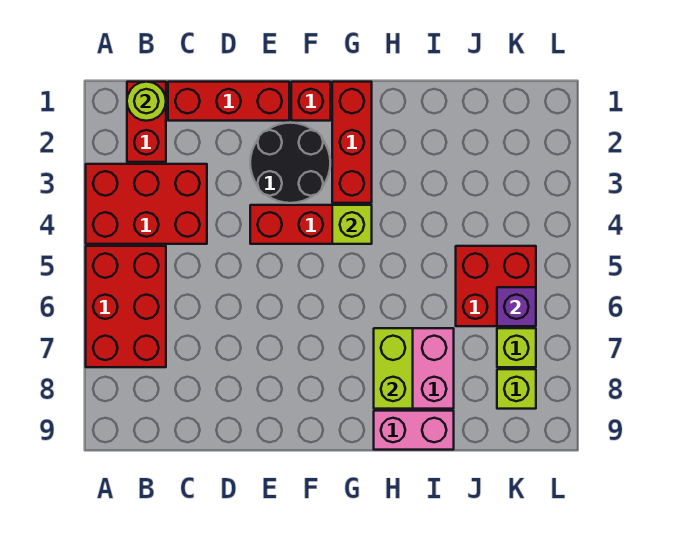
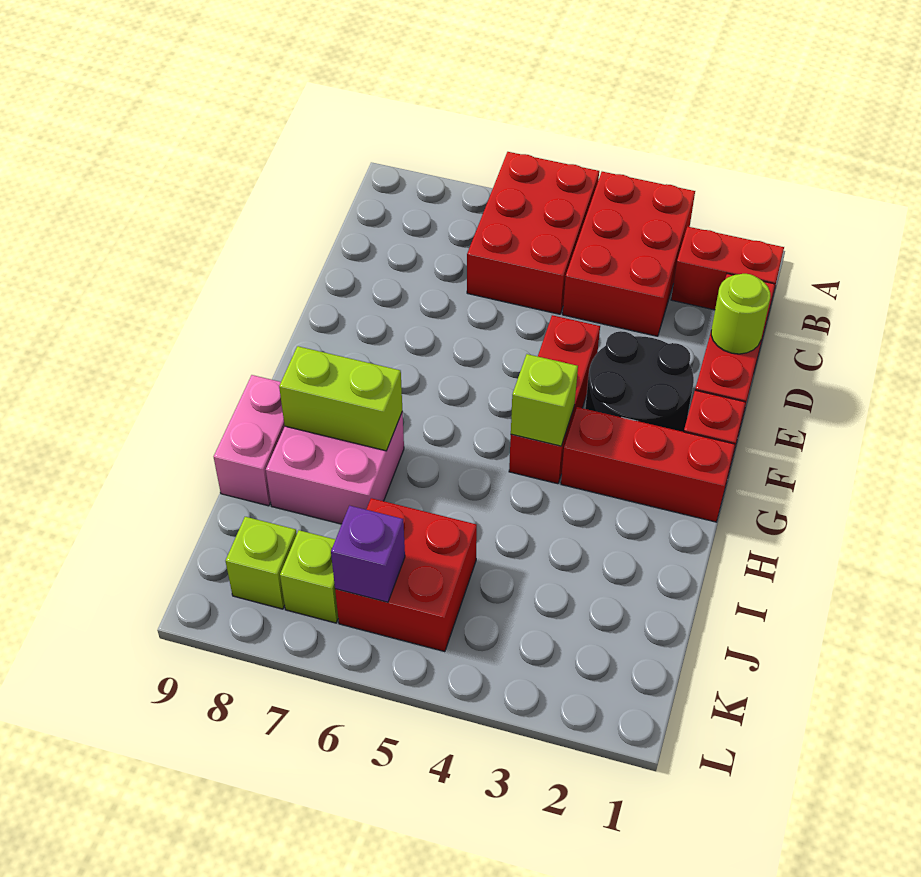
red brick A5:B7 level 1 -> red brick A5:C6 level 1
lime round brick B1 level 2 -> lime round brick D1 level 2

